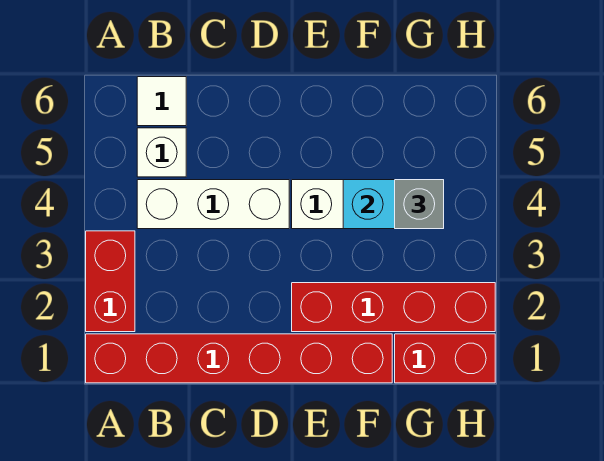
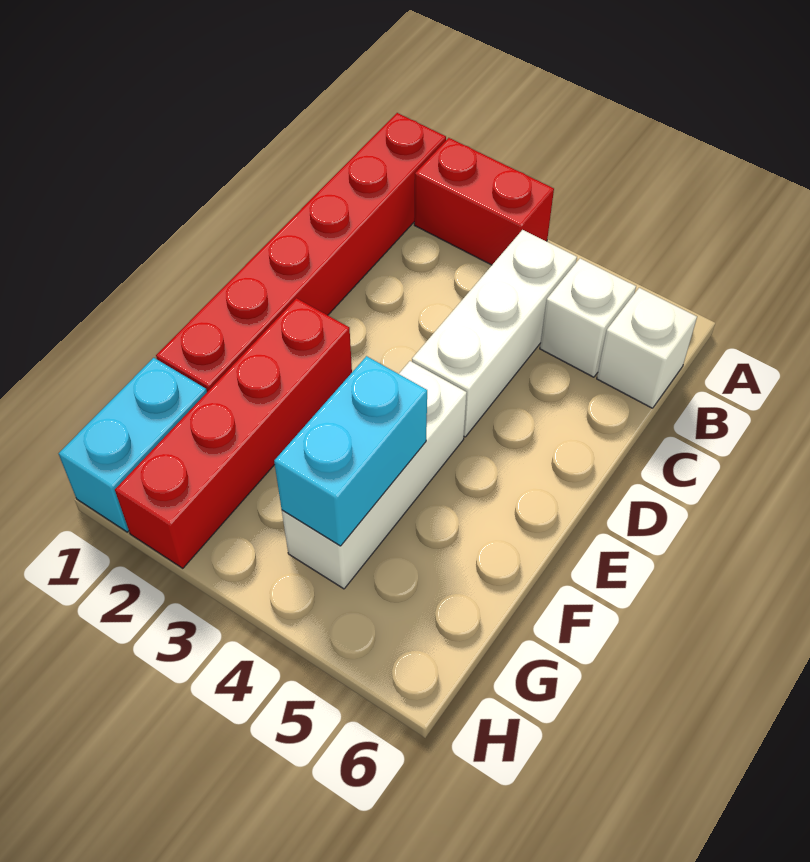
white tile B6 level 1 -> white brick B6 level 1
red brick G1:H1 level 1 -> cyan brick G1:H1 level 1
grey brick G4 level 3 -> none

